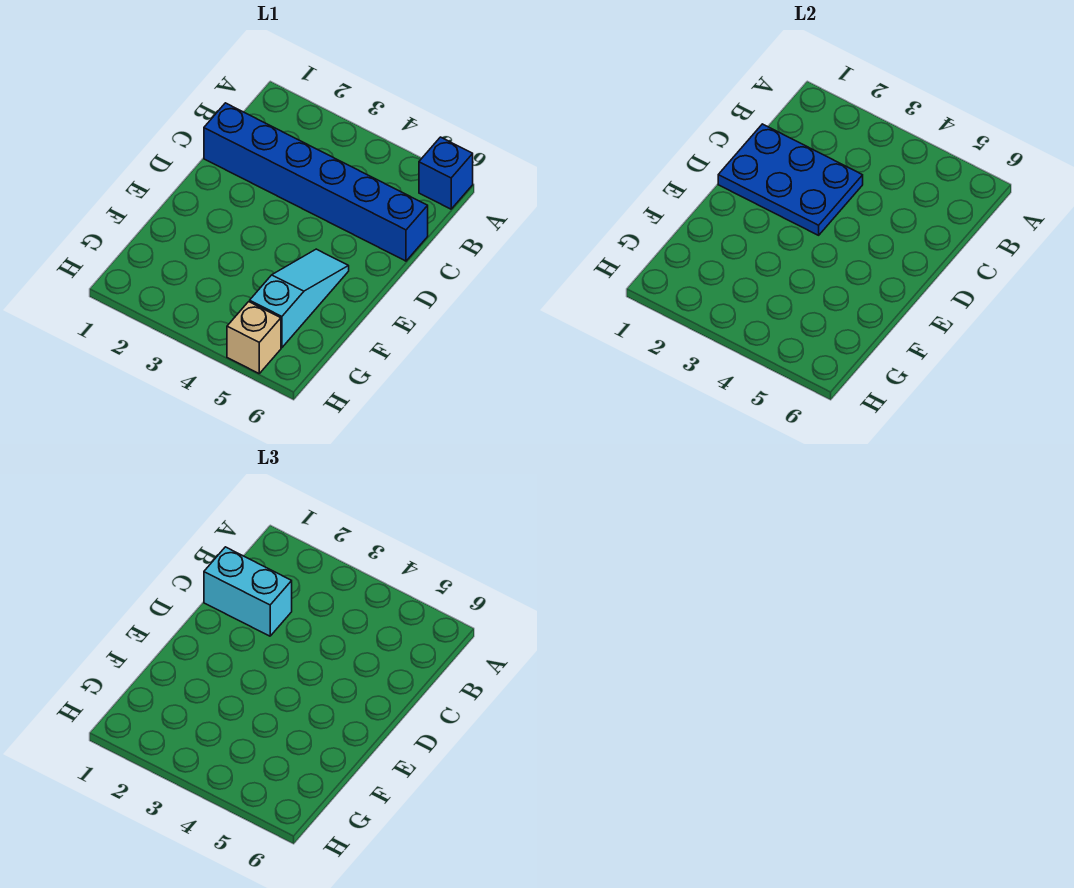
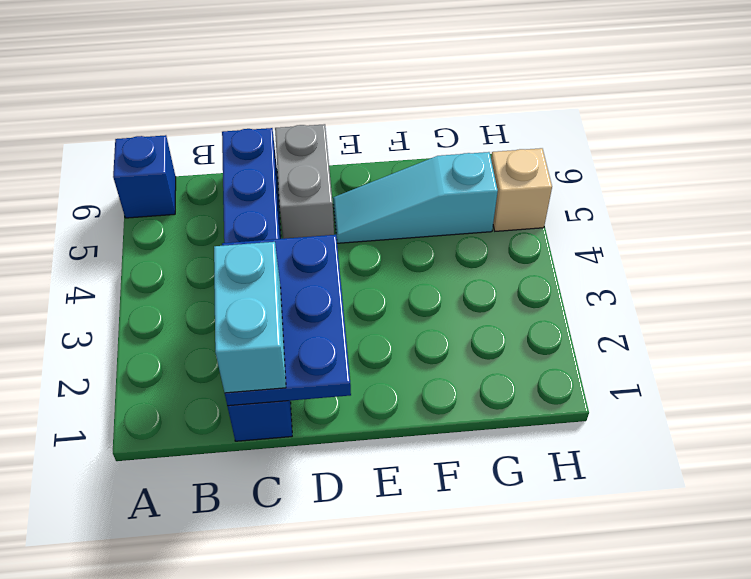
none -> grey brick D5:D6 level 1

